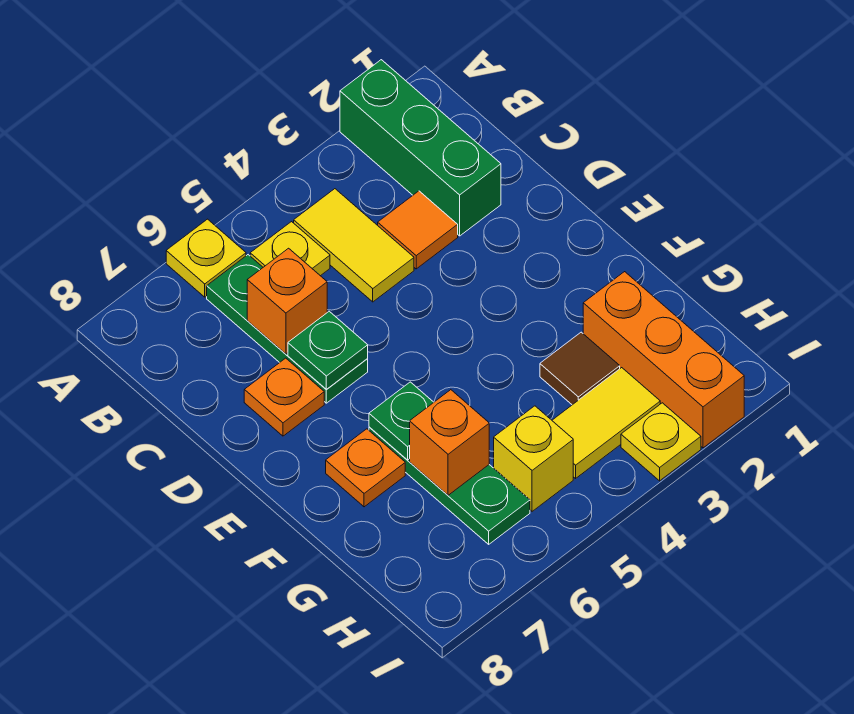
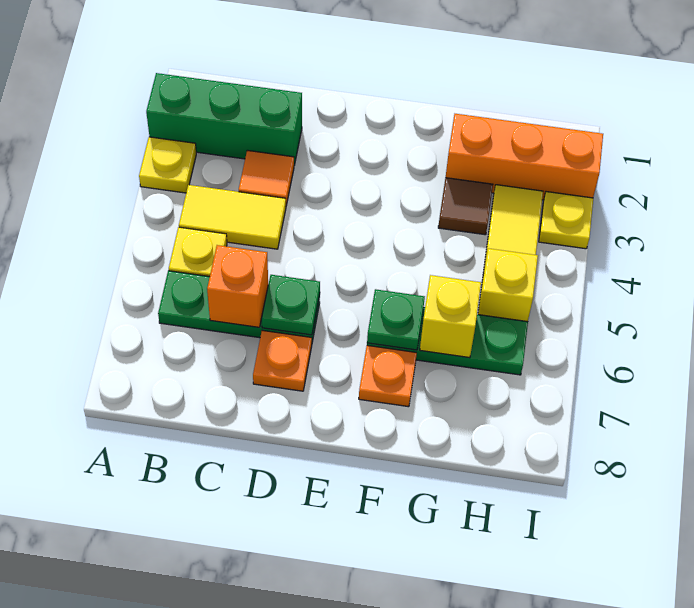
yellow plate A6 level 1 -> yellow plate A3 level 1
orange brick G6 level 2 -> yellow brick G6 level 2

